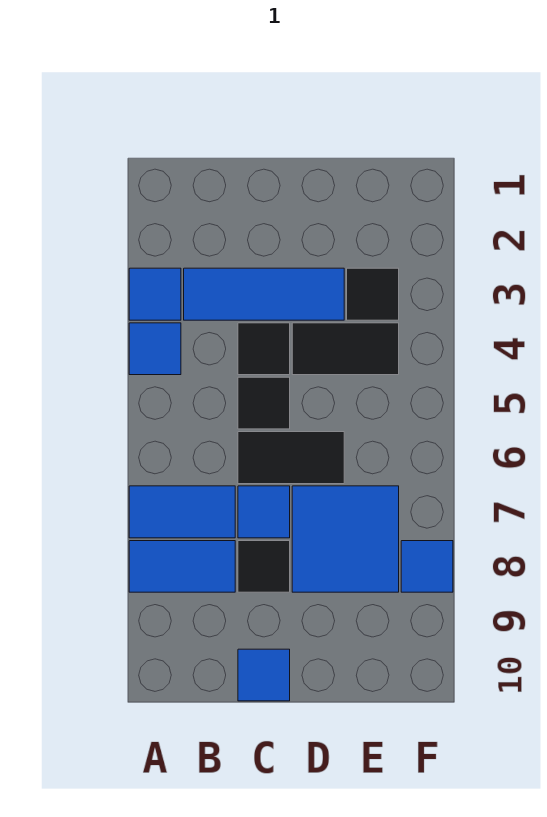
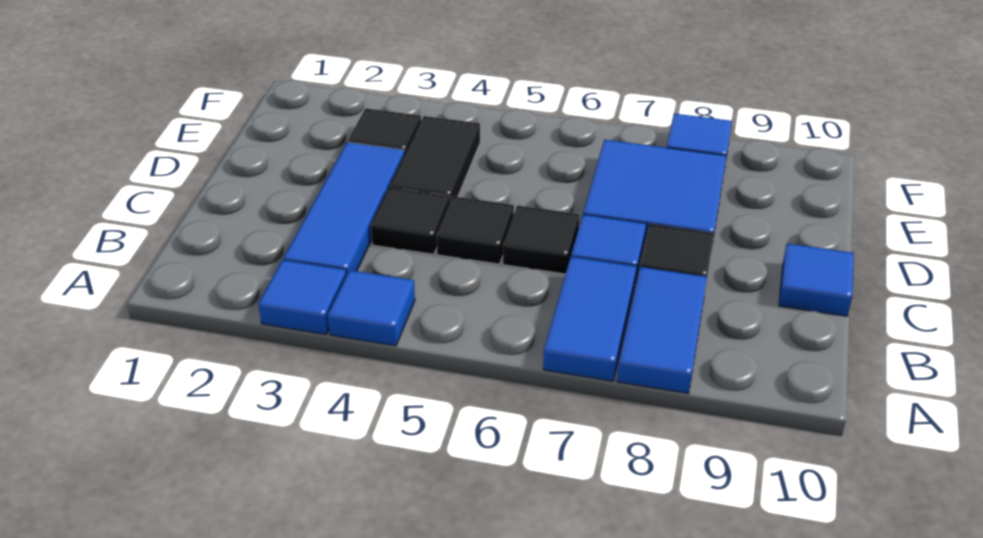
black tile C6:D6 level 1 -> black tile C6 level 1

